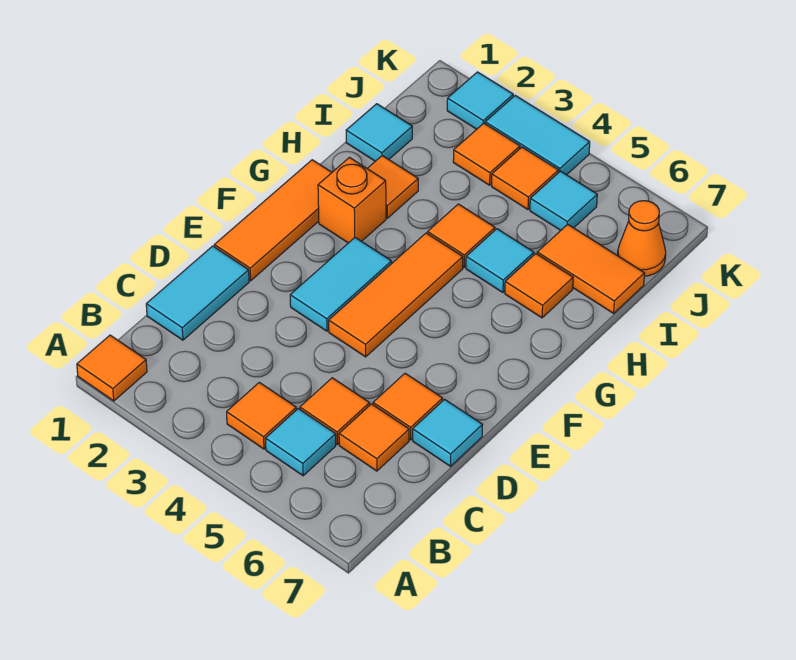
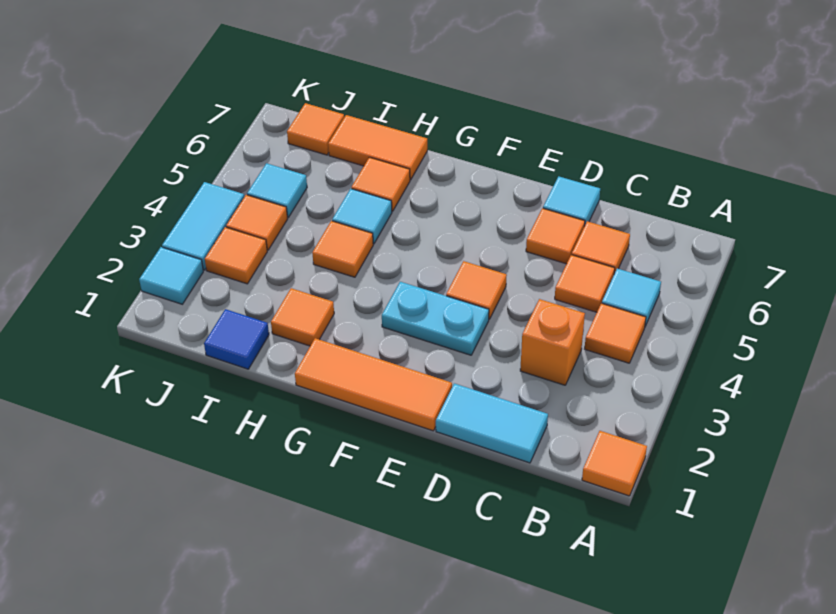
cyan tile E3:F3 level 1 -> cyan plate E3:F3 level 1
orange tile E4:G4 level 1 -> orange tile E4 level 1
orange brick G2 level 1 -> orange brick C3 level 1
cyan tile I1 level 1 -> blue tile I1 level 1
orange tile I6:I7 level 1 -> orange tile H7:I7 level 1
orange cone J7 level 1 -> orange tile J7 level 1

